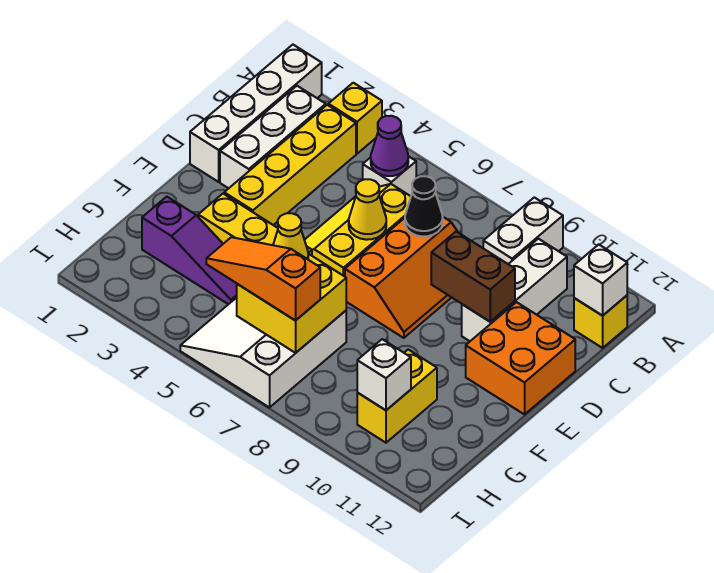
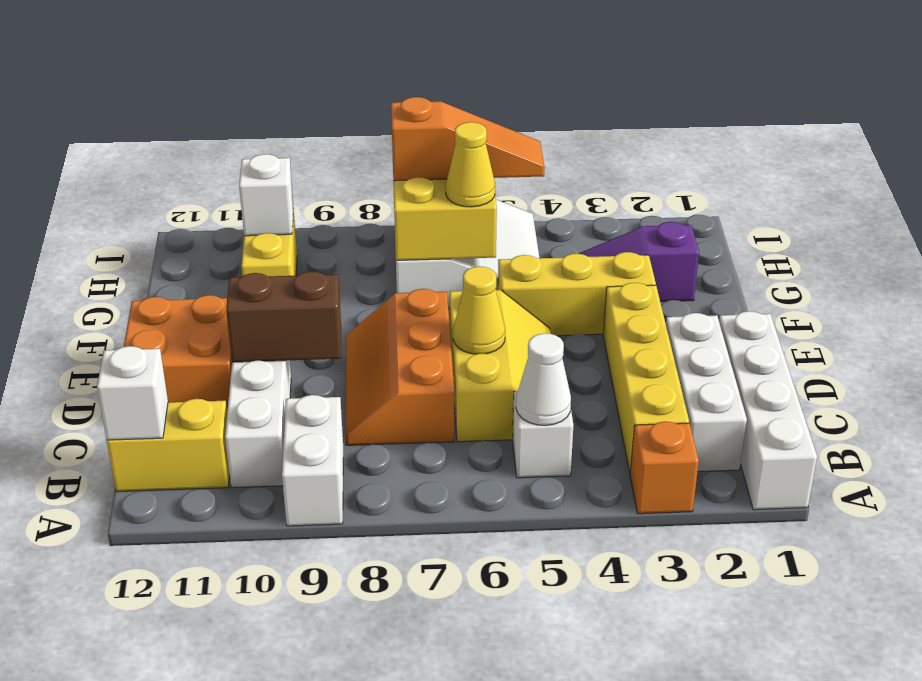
yellow brick A3 level 1 -> orange brick A3 level 1
purple cone B5 level 2 -> white cone B5 level 2
yellow brick B12 level 1 -> yellow brick B11:B12 level 1
black cone C7 level 2 -> none

